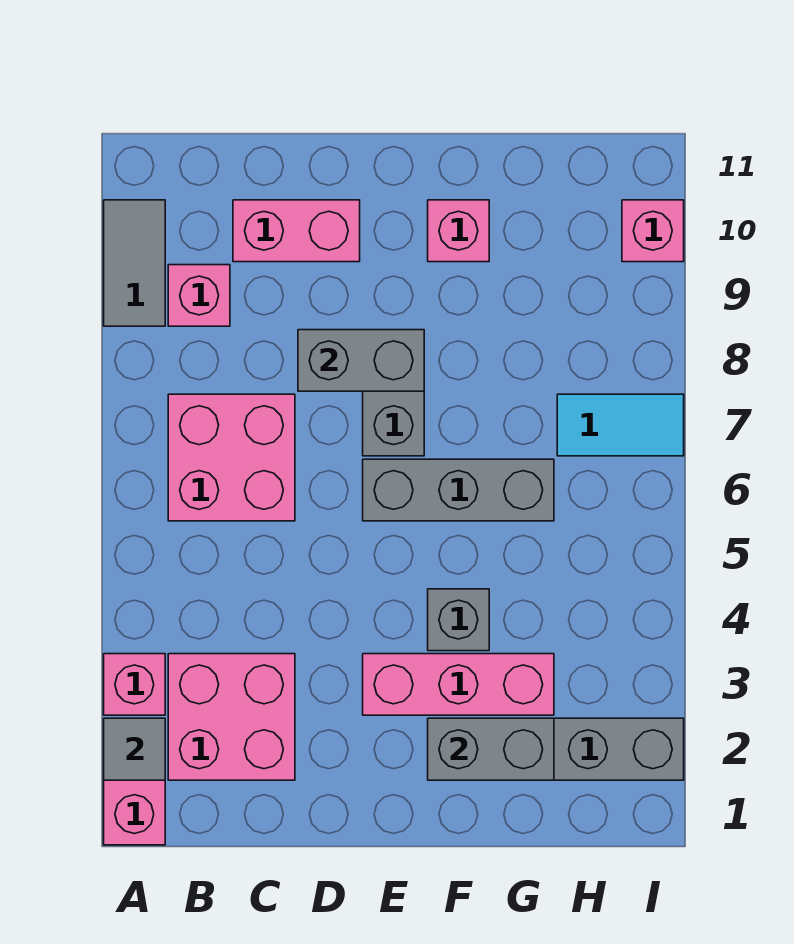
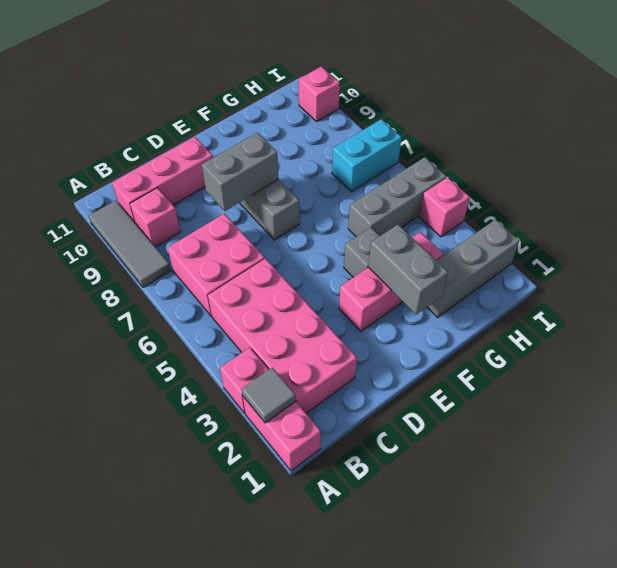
grey tile A9:A10 level 1 -> grey tile A8:A10 level 1
pink brick B2:C3 level 1 -> pink brick B2:C5 level 1
pink brick C10:D10 level 1 -> pink brick B10:D10 level 1
grey brick E6:G6 level 1 -> grey brick G5:I5 level 1
grey brick F2:G2 level 2 -> grey brick F2:F3 level 2
pink brick F10 level 1 -> pink brick I4 level 1
cyan tile H7:I7 level 1 -> cyan brick H7:I7 level 1

